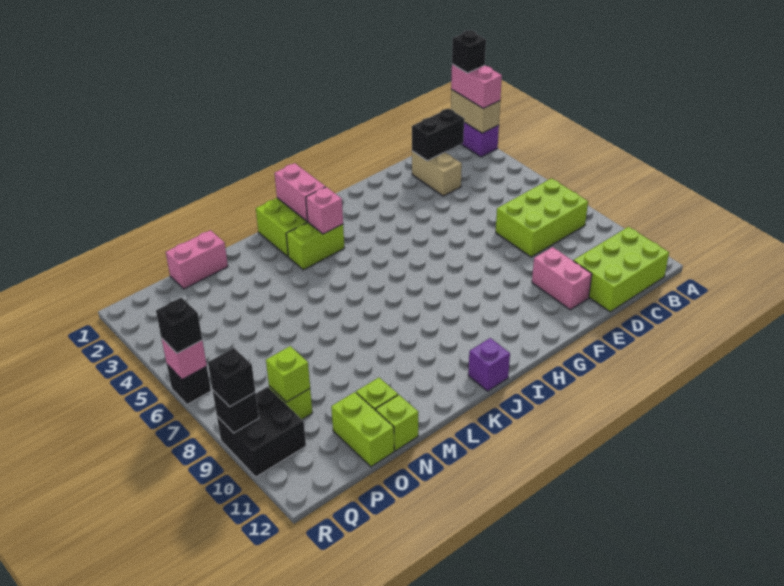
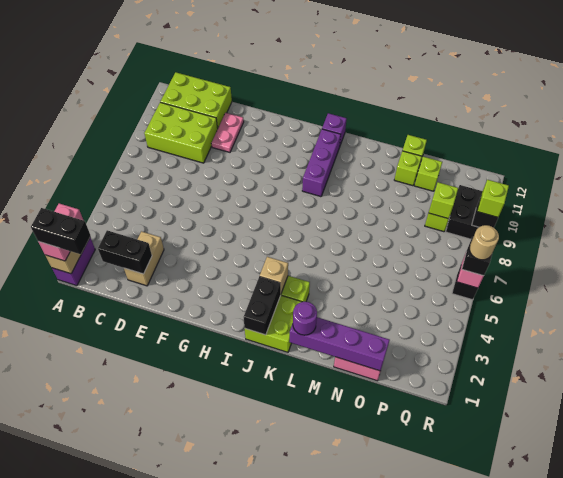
black brick A1 level 4 -> black brick A1:B1 level 4
lime brick B7:D8 level 1 -> lime brick B9:D10 level 1
pink brick E10:E11 level 1 -> pink plate E10:E11 level 1
pink brick J1:J2 level 2 -> black brick J1:J2 level 2
pink brick J3 level 2 -> tan brick J3 level 2
none -> purple brick J9:J11 level 1
none -> purple brick L1:O1 level 2
none -> purple round brick L1 level 3
lime brick O11:O12 level 1 -> lime brick O11 level 1
none -> tan round brick R6 level 4
black brick R9 level 3 -> lime brick R9 level 3

